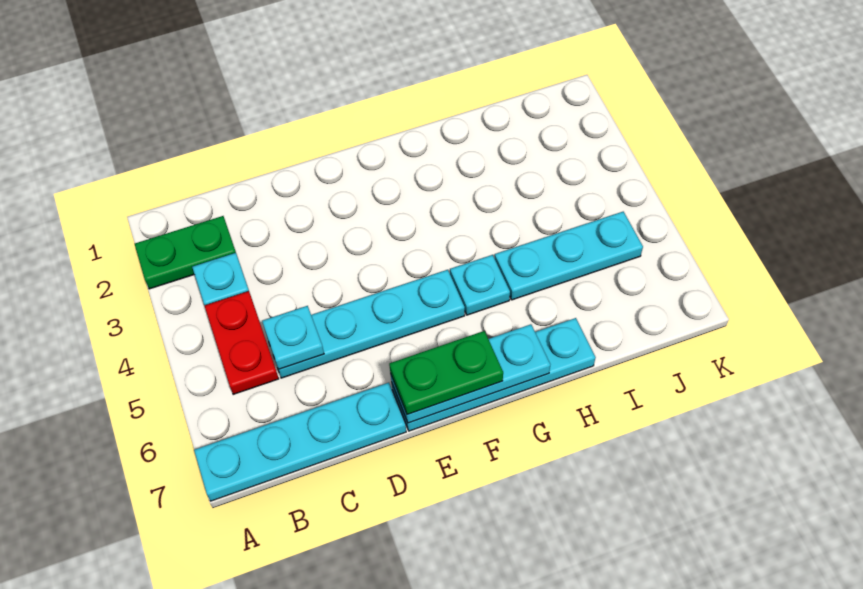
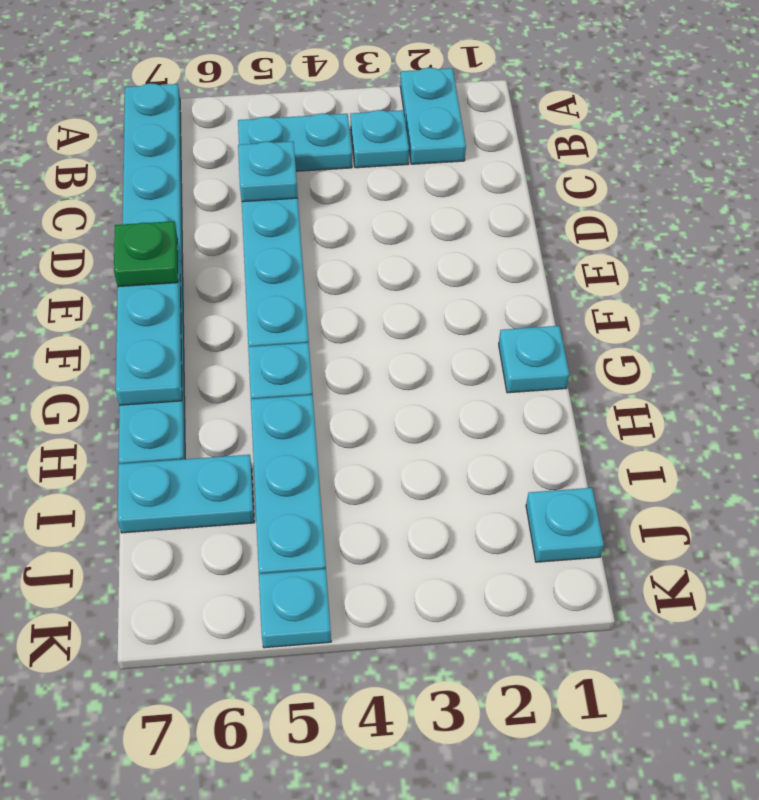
green plate A2:B2 level 1 -> cyan plate A2:B2 level 1
red plate B4:B5 level 1 -> cyan plate B4:B5 level 1
green plate E7:F7 level 3 -> green plate E7 level 3
none -> cyan plate G1 level 1
none -> cyan plate I6:I7 level 1
none -> cyan plate J1 level 1
none -> cyan plate K5 level 1

